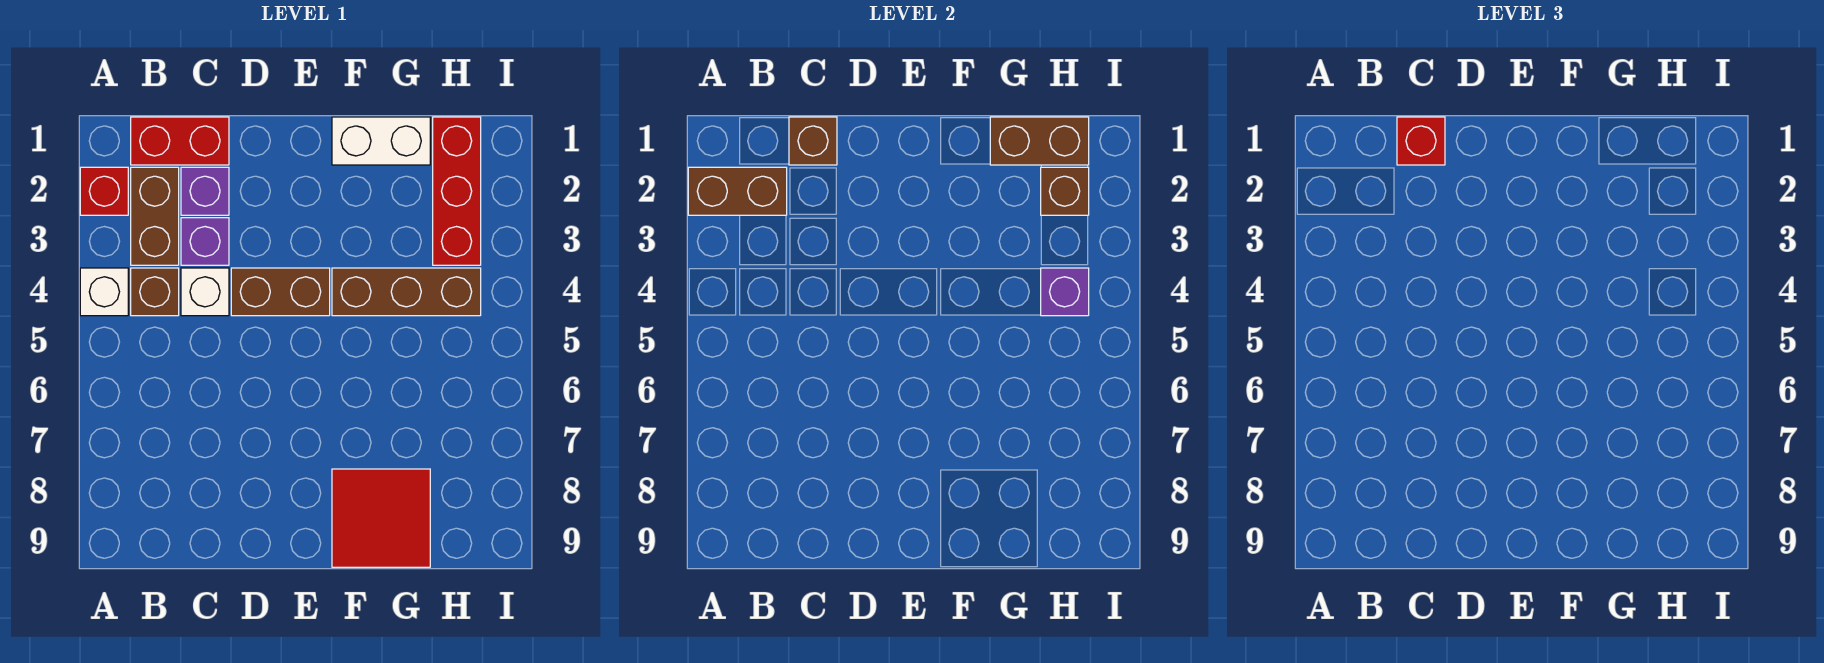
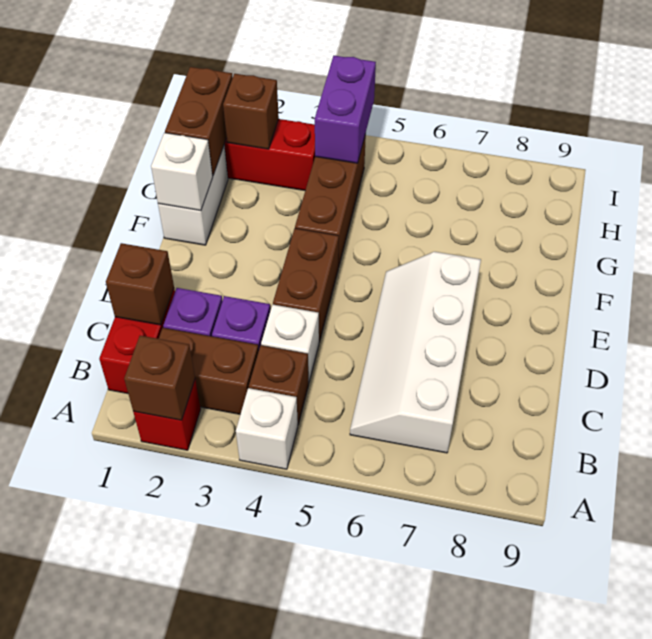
brown brick A2:B2 level 2 -> brown brick A2 level 2
none -> white slope B6:E7 level 1 top 7
red brick C1 level 3 -> none
none -> white brick F1 level 2
red tile F8:G9 level 1 -> none
purple brick H4 level 2 -> purple brick H4:I4 level 2

